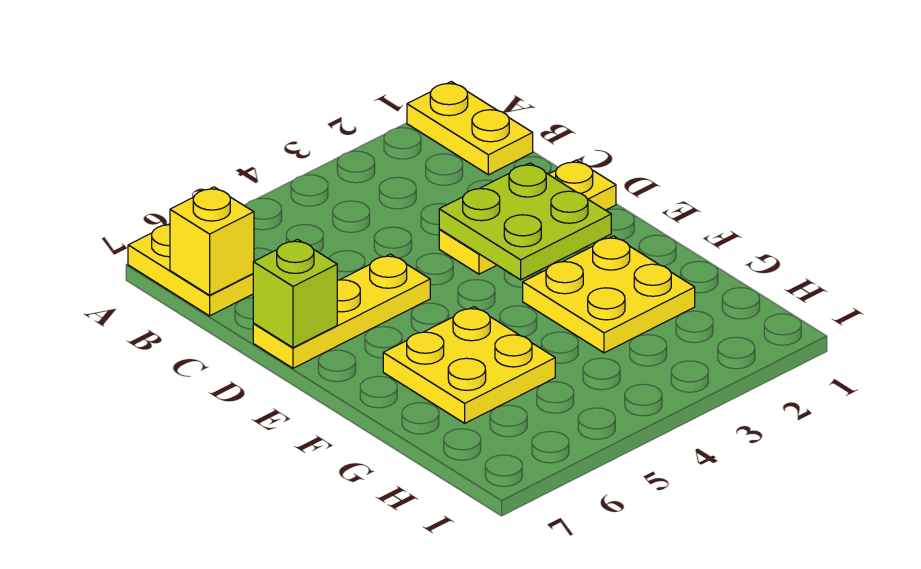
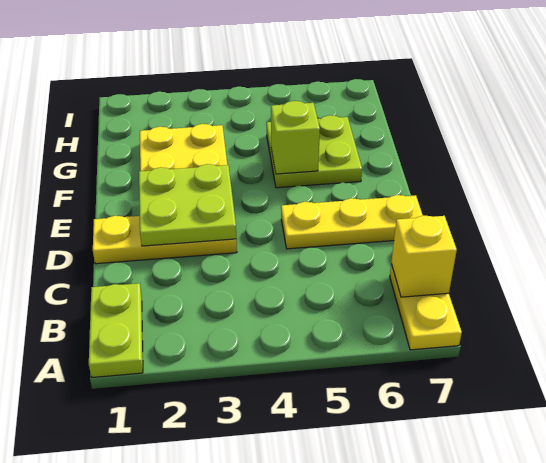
yellow plate A1:B1 level 1 -> lime plate A1:B1 level 1
lime brick D7 level 2 -> lime brick F5 level 2
yellow plate F5:G6 level 1 -> lime plate F5:G6 level 1

